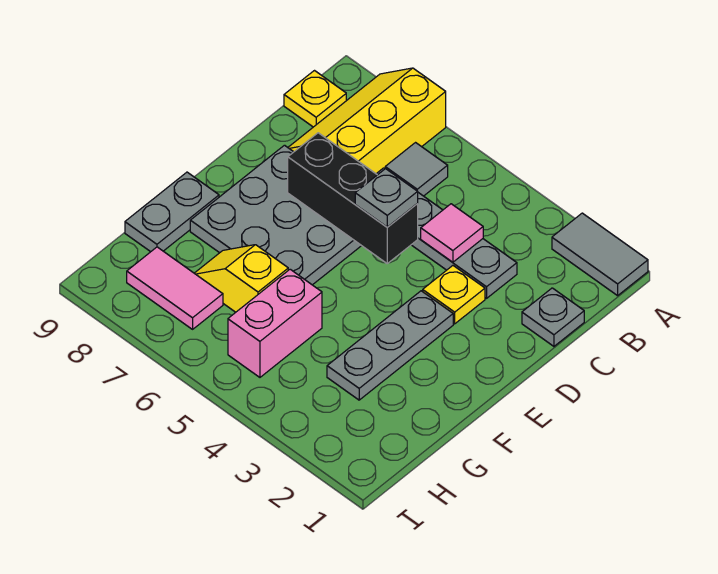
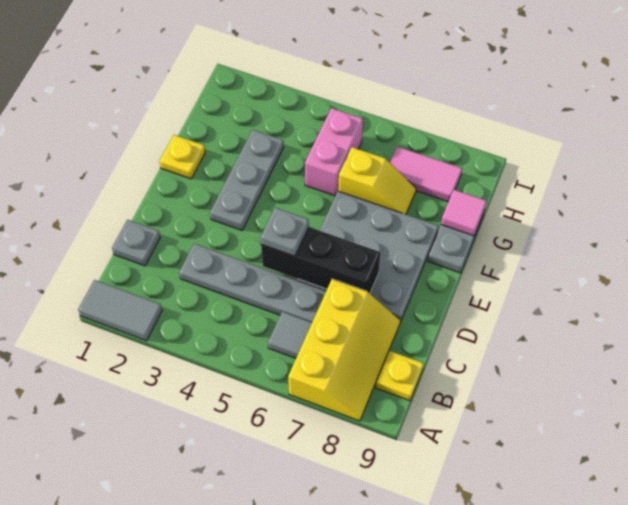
pink tile C4 level 2 -> pink tile G9 level 2
yellow plate D3 level 1 -> yellow plate F1 level 1

